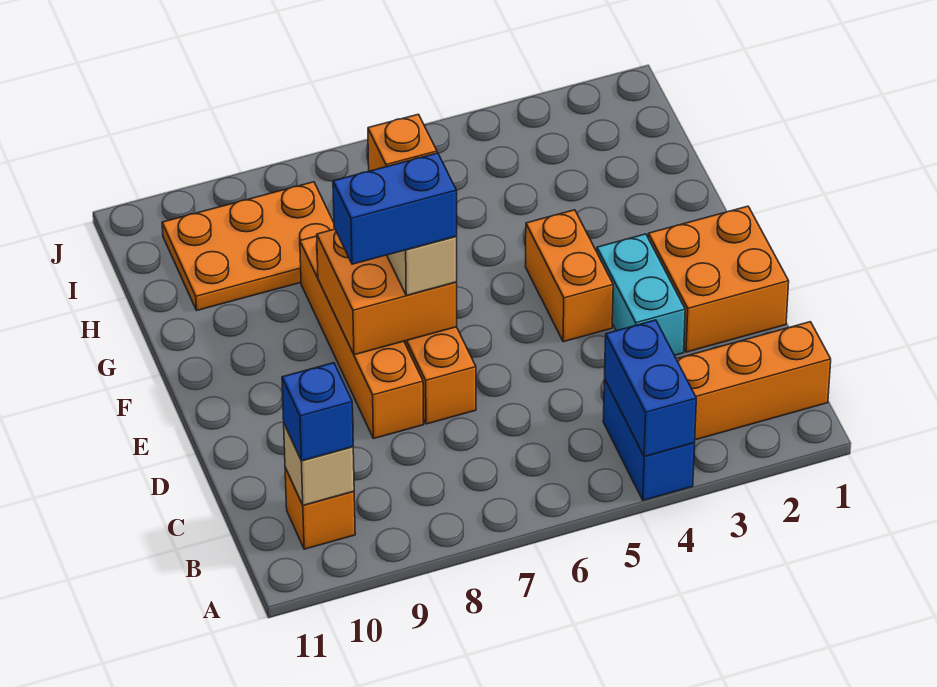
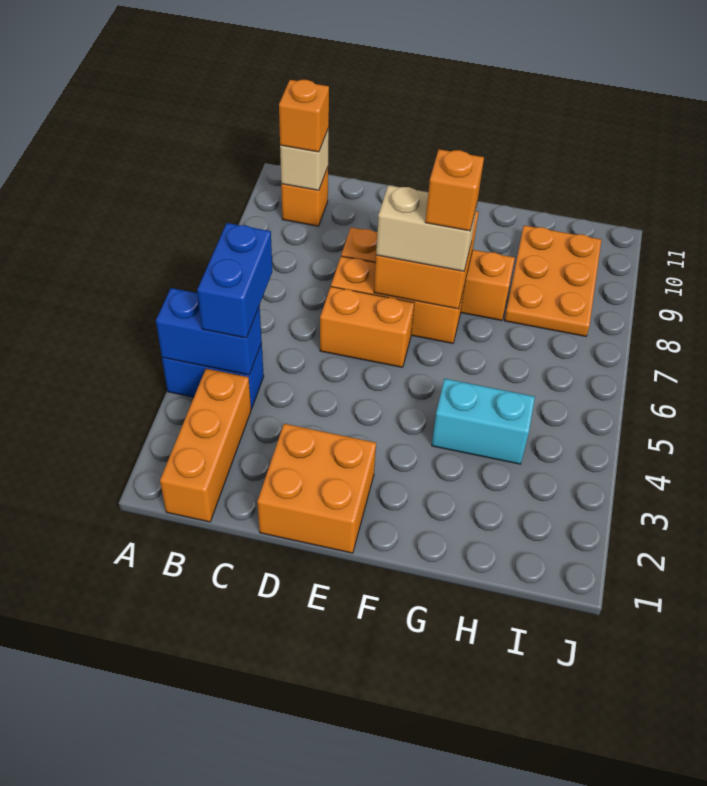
blue brick B10 level 3 -> orange brick B10 level 3
cyan brick D3:E3 level 1 -> cyan brick G4:H4 level 1
orange brick E4:F4 level 1 -> orange brick D6:E6 level 1
blue brick E7:E8 level 4 -> blue brick B4:B5 level 3

